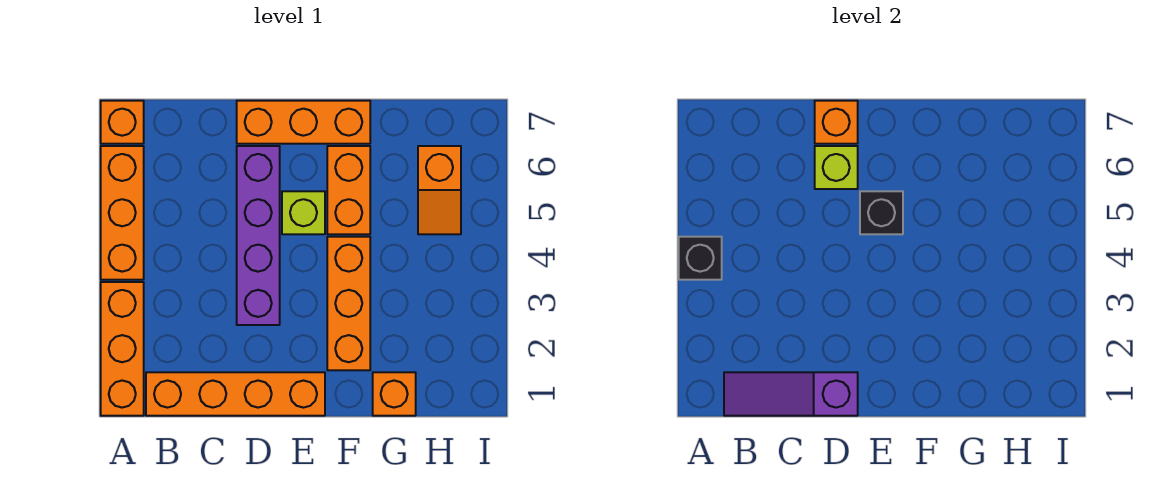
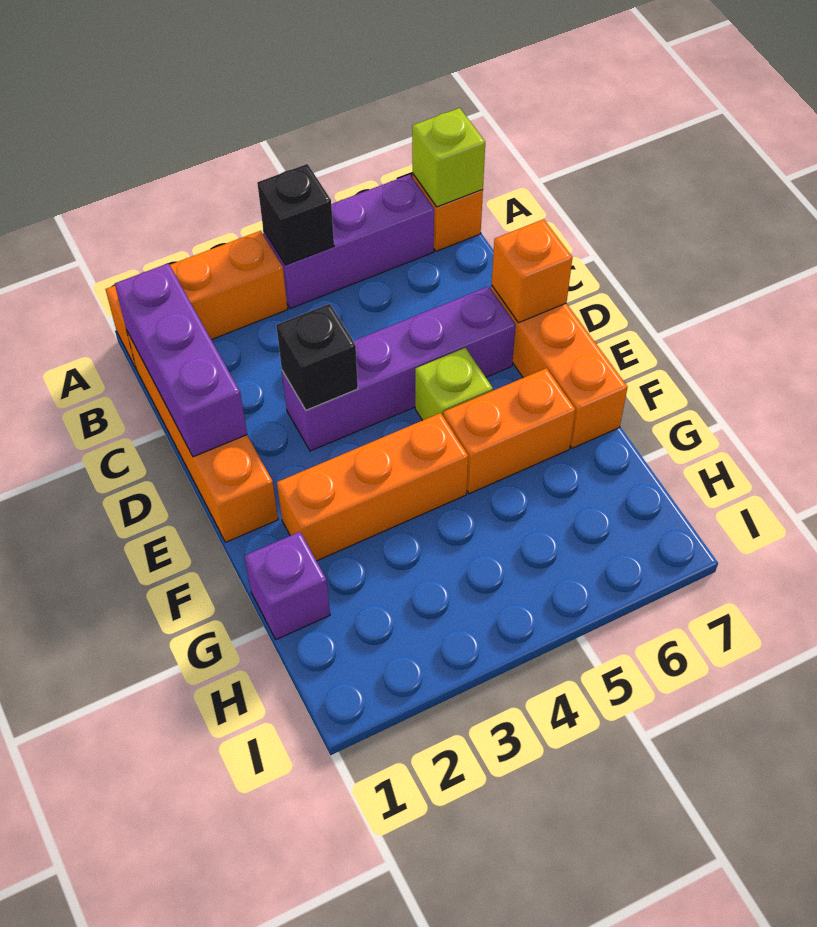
orange brick A4:A6 level 1 -> purple brick A4:A6 level 1
purple slope B1:D1 level 2 top D -> purple brick B1:D1 level 2
lime brick D6 level 2 -> lime brick A7 level 2
black brick E5 level 2 -> black brick D3 level 2
orange brick G1 level 1 -> purple brick G1 level 1
orange slope H5:H6 level 1 top 6 -> none

